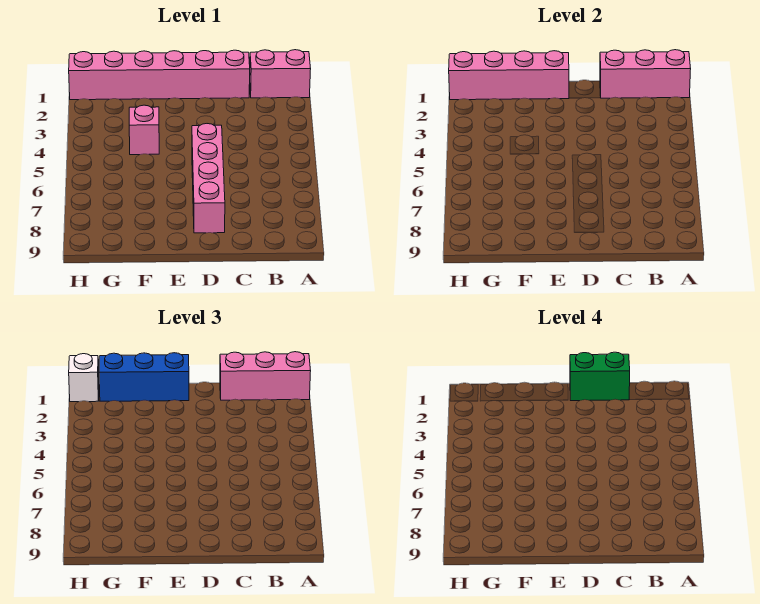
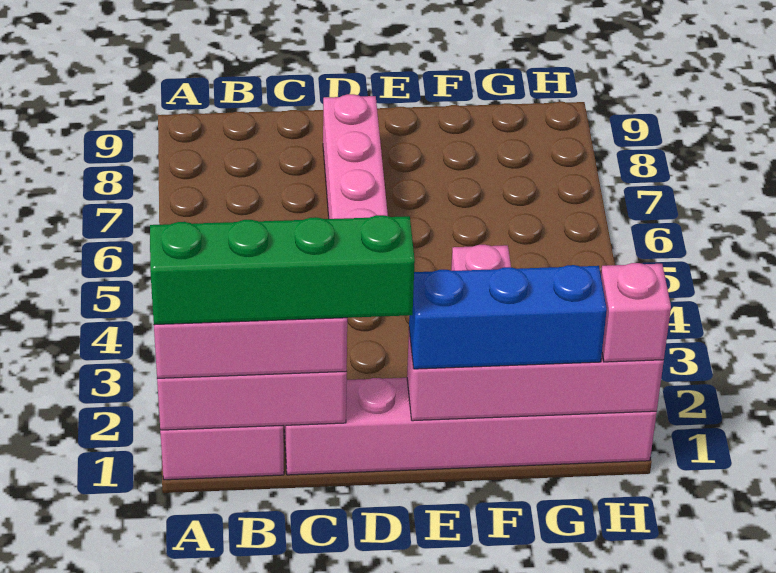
green brick C1:D1 level 4 -> green brick A1:D1 level 4
white brick H1 level 3 -> pink brick H1 level 3

